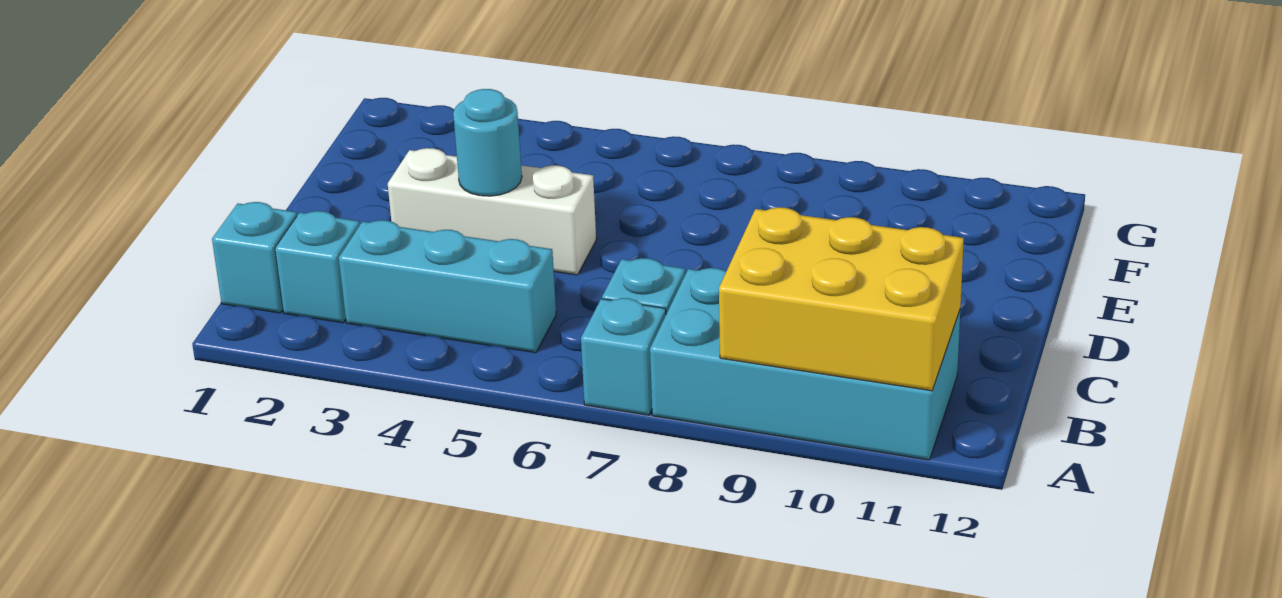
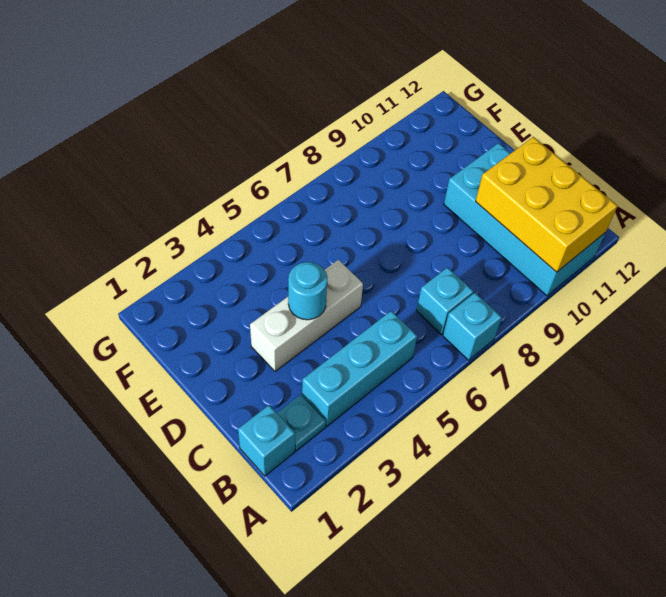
cyan brick A8:B11 level 1 -> cyan brick A10:D11 level 1
yellow brick A9:B11 level 2 -> yellow brick A10:C11 level 2
cyan brick B2 level 1 -> cyan plate B2 level 1

